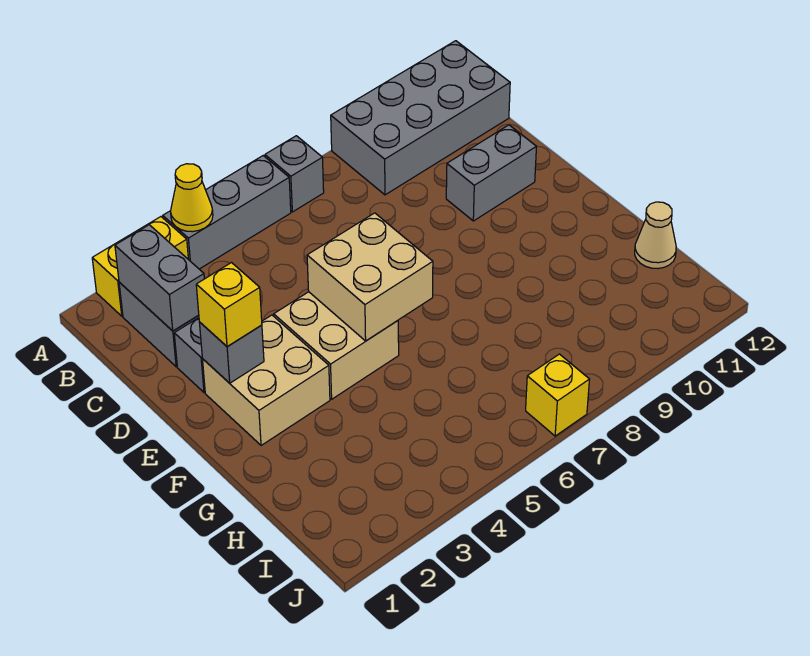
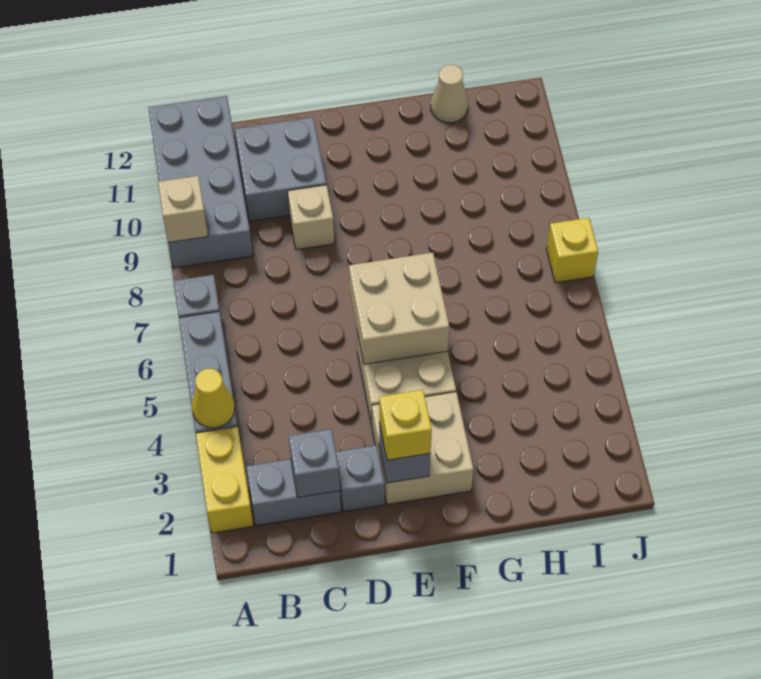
none -> tan brick A9 level 2
grey brick B2:C2 level 2 -> grey brick C2 level 2
none -> tan brick D9 level 1
grey brick D10:D11 level 1 -> grey brick C10:D11 level 1

